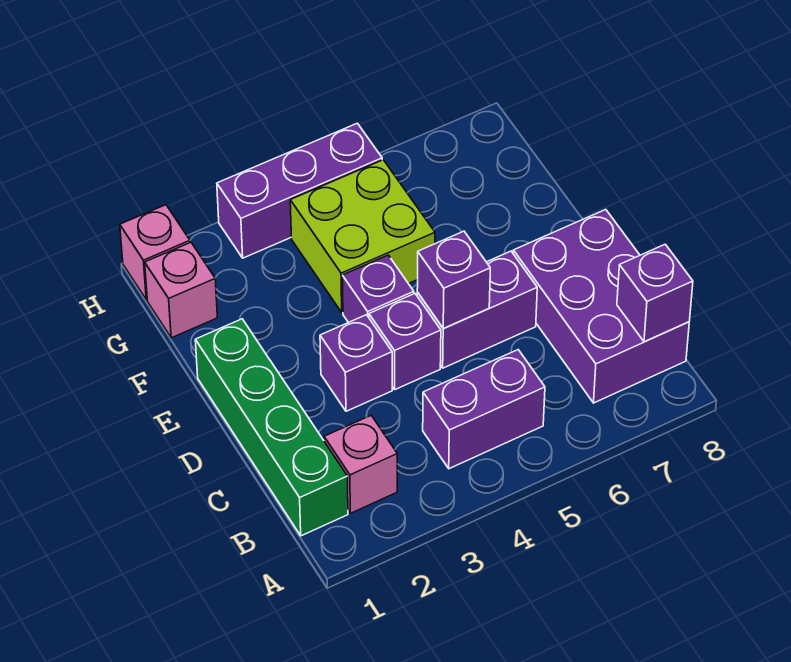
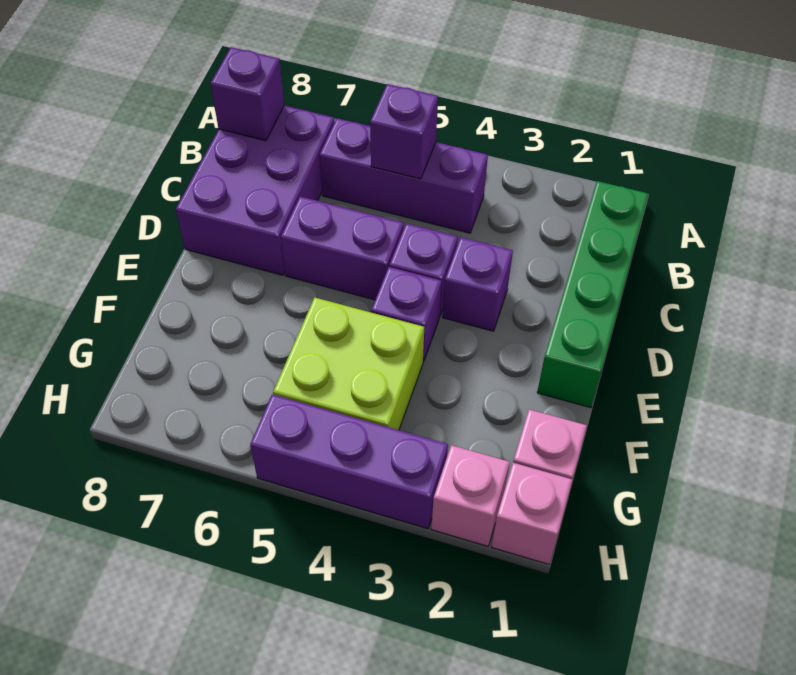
pink brick B2 level 1 -> pink brick H2 level 1
purple brick B4:B5 level 1 -> purple brick B4:B6 level 1
purple brick D5 level 2 -> purple brick B5 level 2

